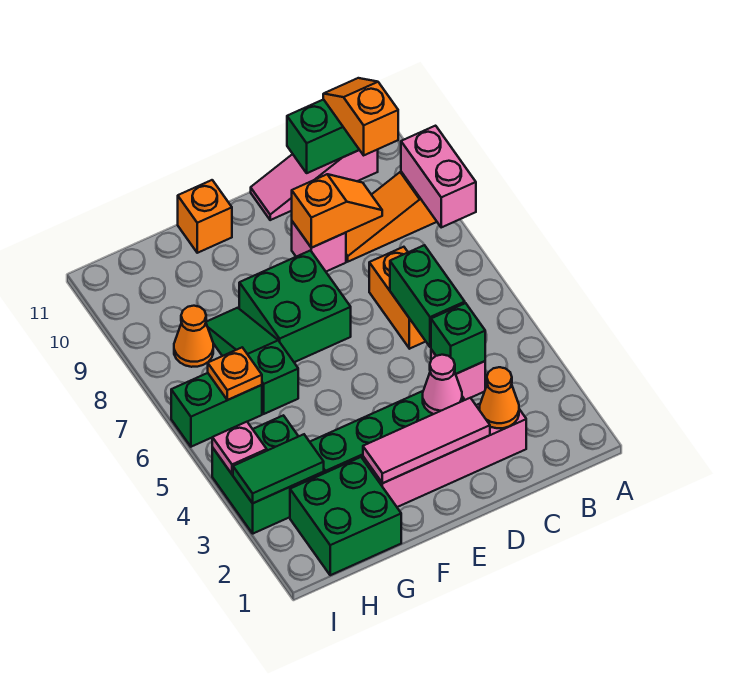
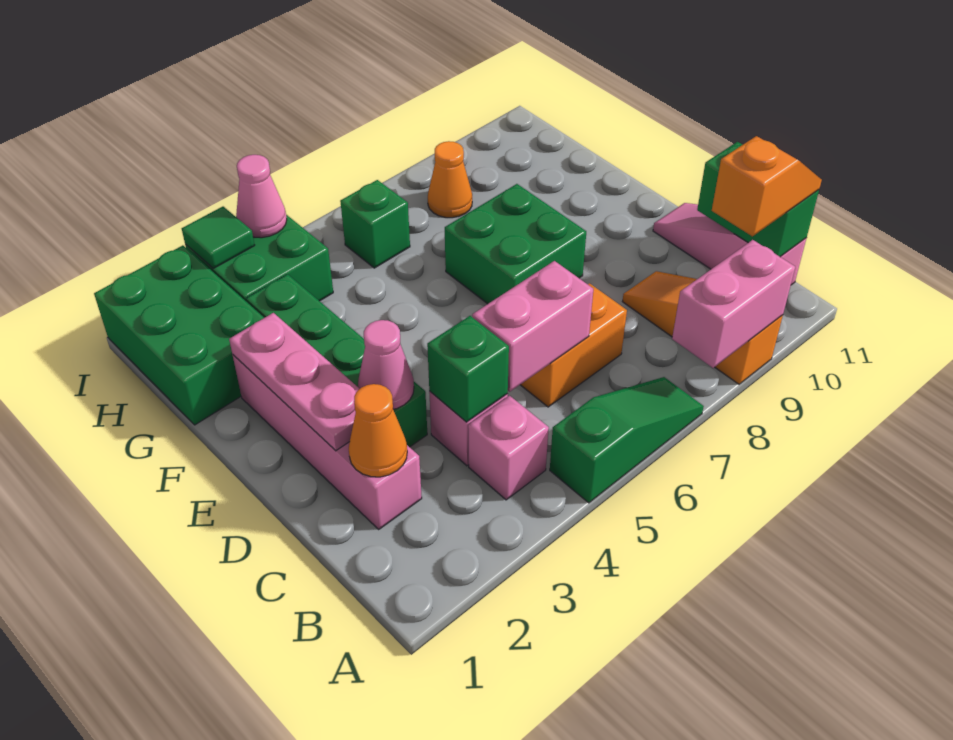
green brick C5:C6 level 2 -> pink brick C5:C6 level 2
orange slope C9:D9 level 2 top D -> none
pink tile D2:F2 level 2 -> pink plate D2:F2 level 2
pink brick D9 level 1 -> pink brick B4 level 1
orange brick F11 level 1 -> none
green brick G1:H2 level 1 -> green brick G1:I2 level 1
green slope G6:G8 level 1 top 6 -> green slope A5:A7 level 1 top 5
green tile H3:I3 level 2 -> green tile I3 level 2
green brick H6:I6 level 1 -> green brick H6 level 1
orange plate H6 level 2 -> none
pink plate I4 level 2 -> pink cone I4 level 2

